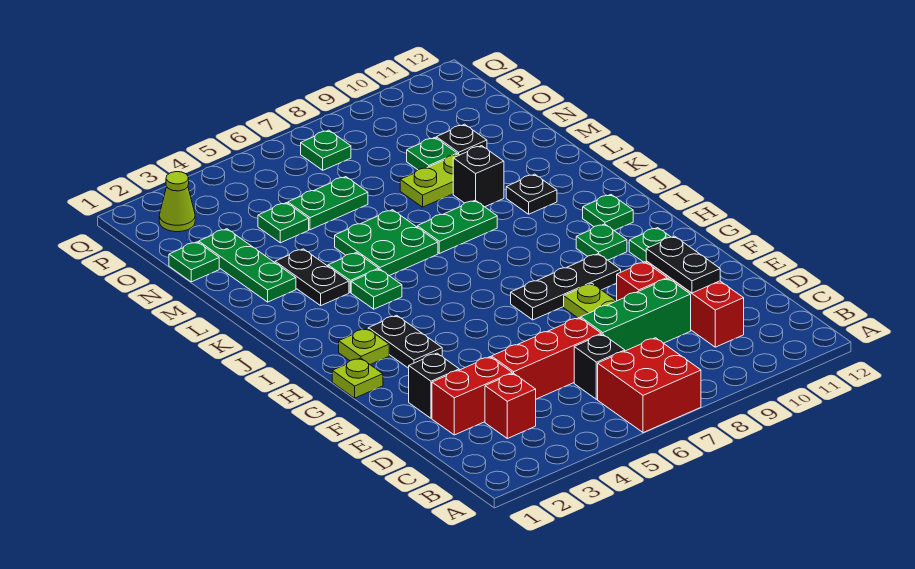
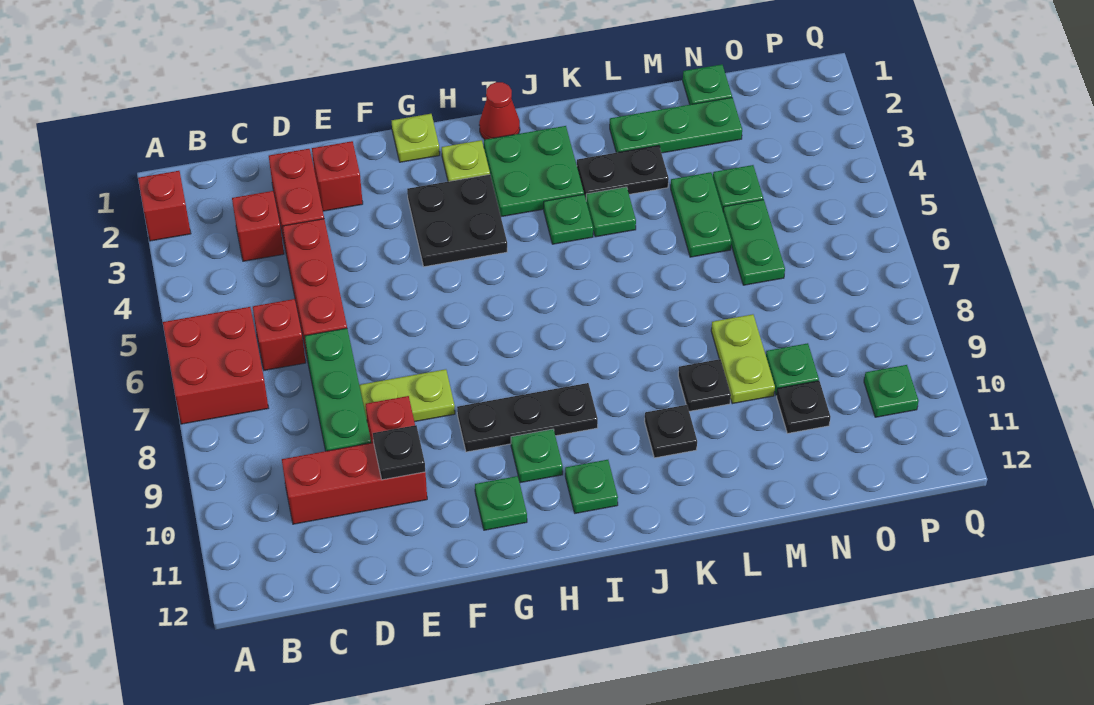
none -> red brick A2 level 1
black brick C6 level 1 -> red brick C6 level 1
black plate D10:E10 level 2 -> black plate E10 level 2
black brick E2 level 1 -> red brick E2 level 1
black plate G3:H3 level 1 -> black plate G3:H4 level 1
black plate G7:G9 level 1 -> black plate G9:I9 level 1
none -> red cone I1 level 1
green plate K5:L6 level 1 -> green plate I2:J3 level 1
green plate K7:K8 level 1 -> green plate M4:M5 level 1
black brick L9 level 1 -> black plate L9 level 1
lime cone P2 level 1 -> none
green plate P7 level 1 -> green plate P10 level 1

